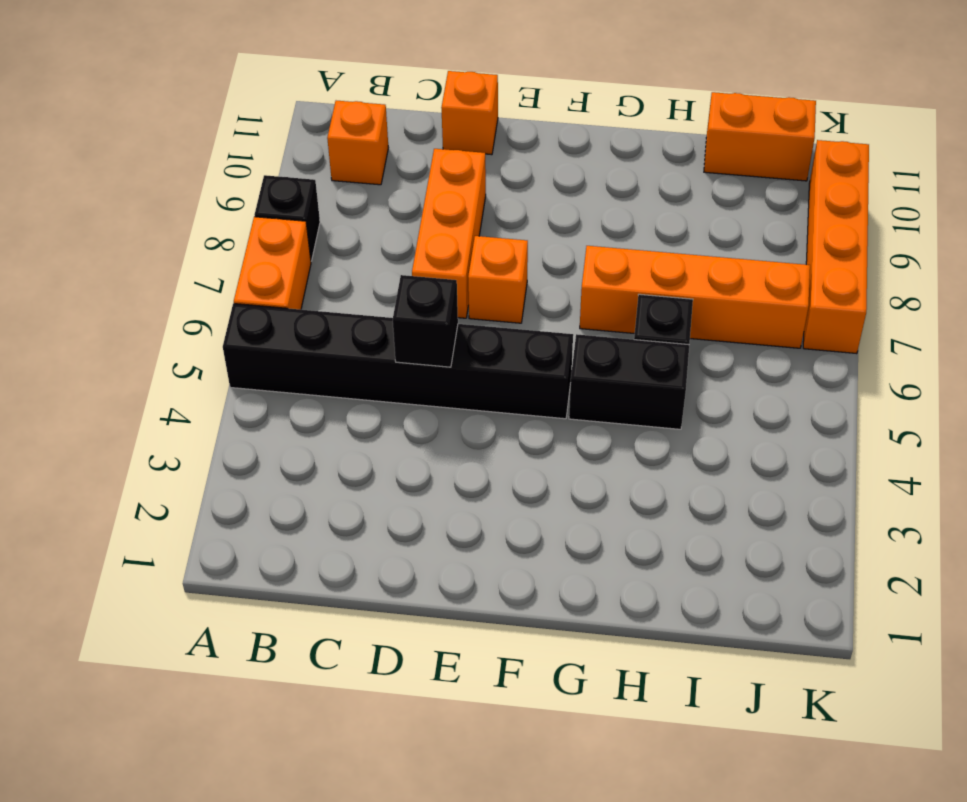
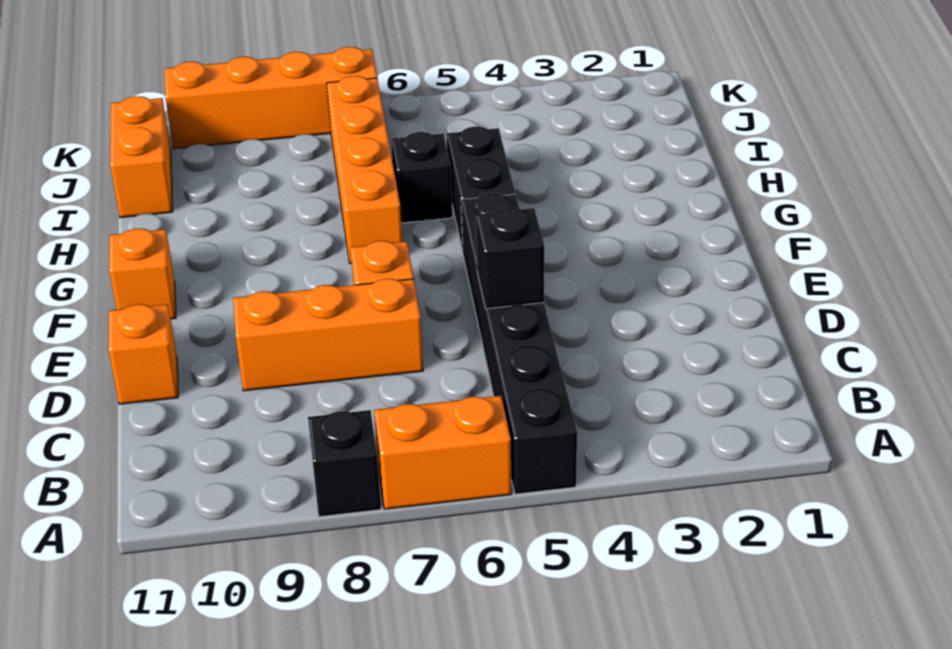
orange brick B10 level 1 -> orange brick F11 level 1

